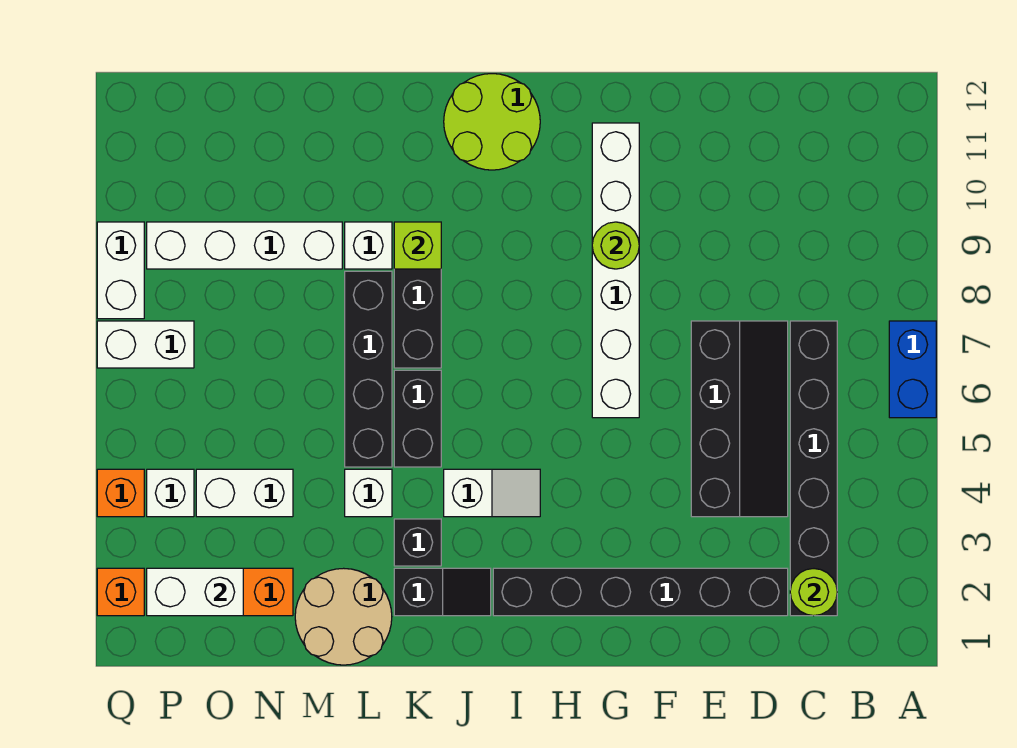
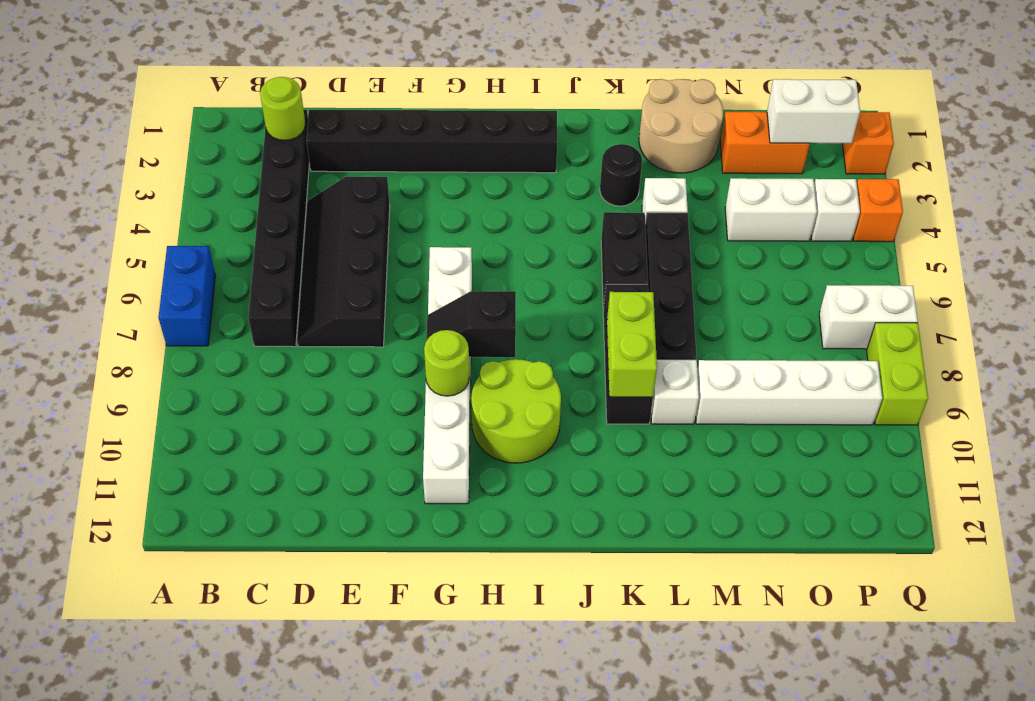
white slope I4:J4 level 1 top J -> none
lime round brick I11:J12 level 1 -> lime round brick H9:I10 level 1
black slope J2:K2 level 1 top K -> black slope G8:H8 level 2 top H
black brick K3 level 1 -> black round brick K3 level 1
lime brick K9 level 2 -> lime brick K8:K9 level 2
white brick Q8:Q9 level 1 -> lime brick Q8:Q9 level 1

